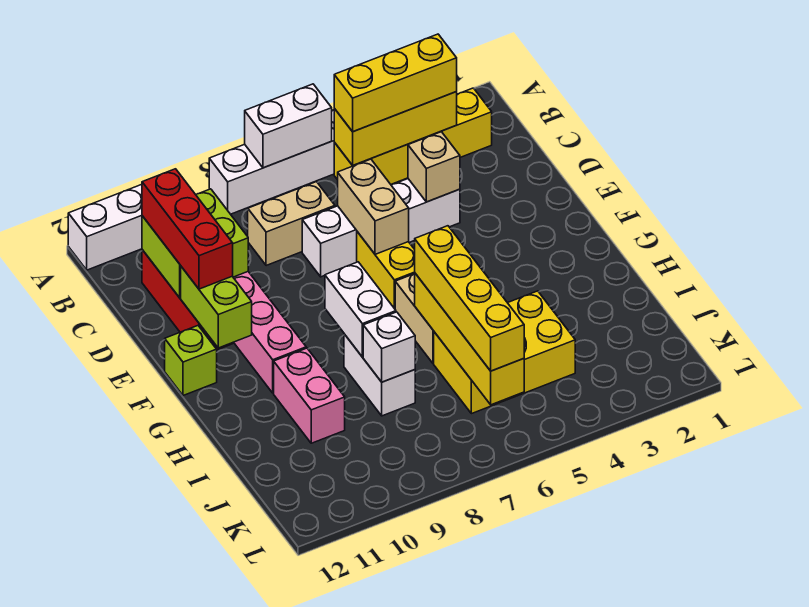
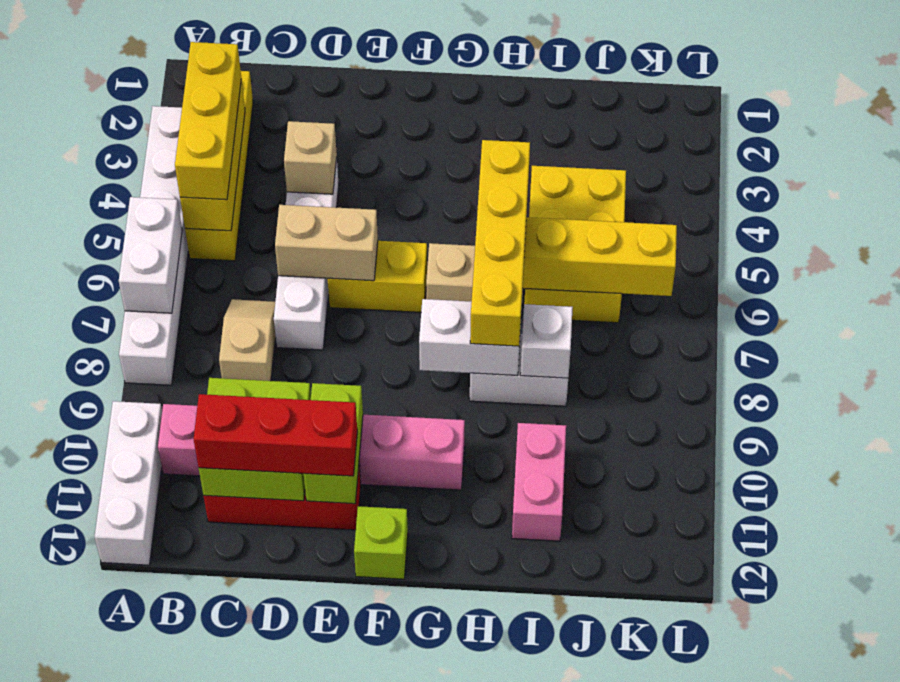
tan brick C7:C8 level 1 -> tan slope C7:C8 level 1 top 8
lime brick E11:F11 level 2 -> lime brick E10:E11 level 2
yellow brick H6:K6 level 3 -> yellow brick H5:H8 level 3
pink brick H10:I10 level 1 -> pink brick I10:I11 level 1

